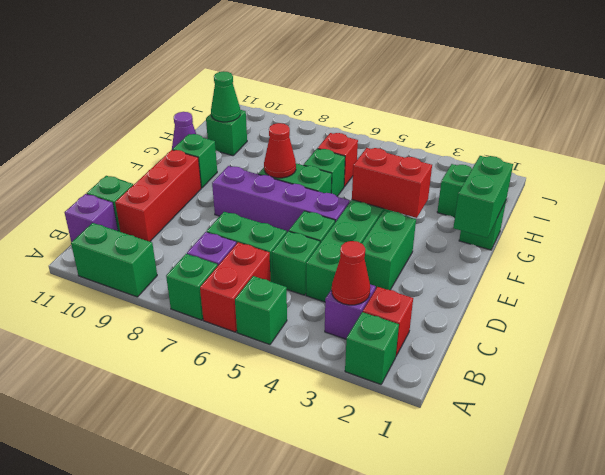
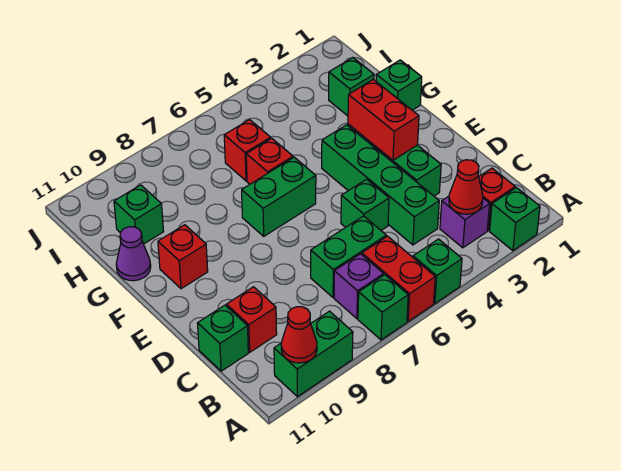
purple brick B11 level 1 -> none
green brick C5 level 1 -> none
red brick C10:E10 level 1 -> red brick C10 level 1
purple brick E5:E8 level 1 -> none
green brick F1:G1 level 2 -> none
red brick F3:F4 level 2 -> red brick E3:F3 level 2
red cone F7 level 2 -> red cone A10 level 2
green brick F10 level 1 -> red brick F10 level 1
green brick G6 level 1 -> red brick G6 level 1
green cone H10 level 2 -> none

